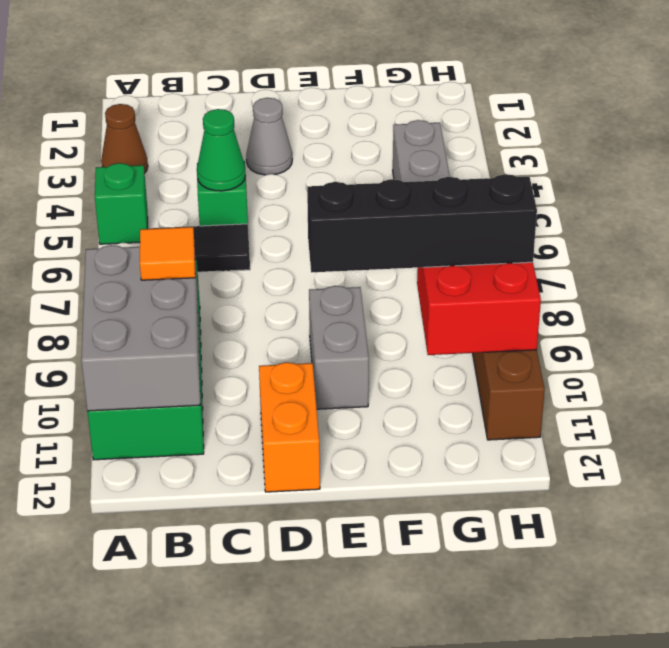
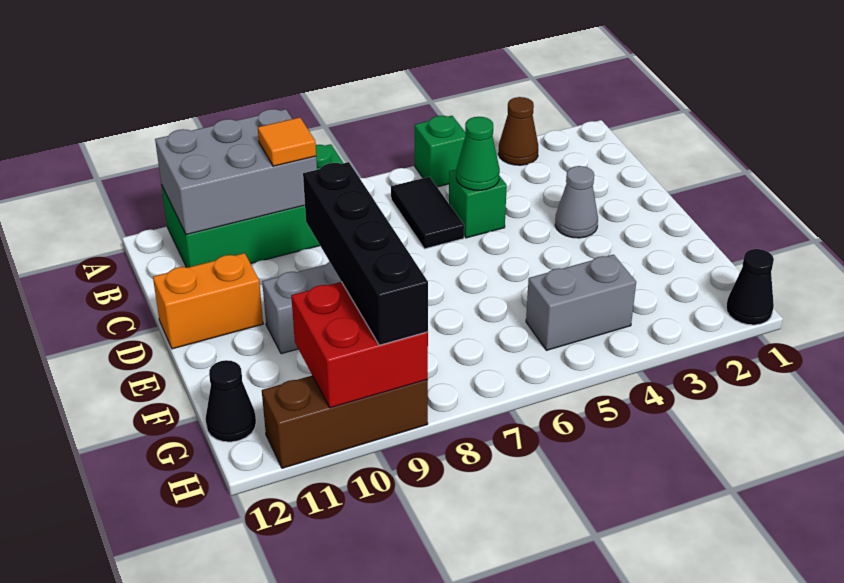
none -> black cone G12 level 1
none -> black cone H1 level 1

